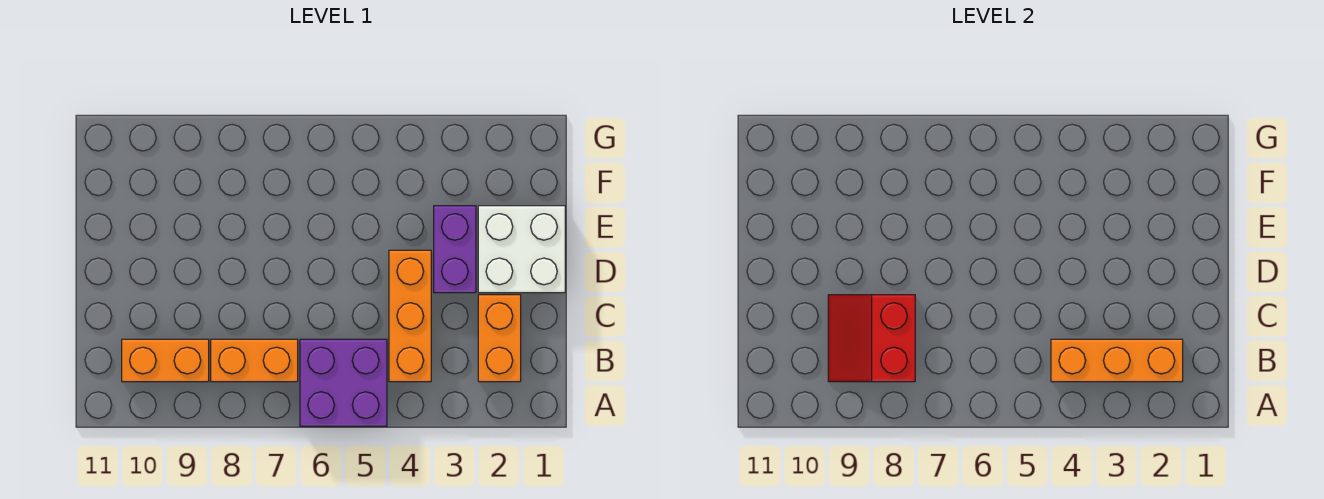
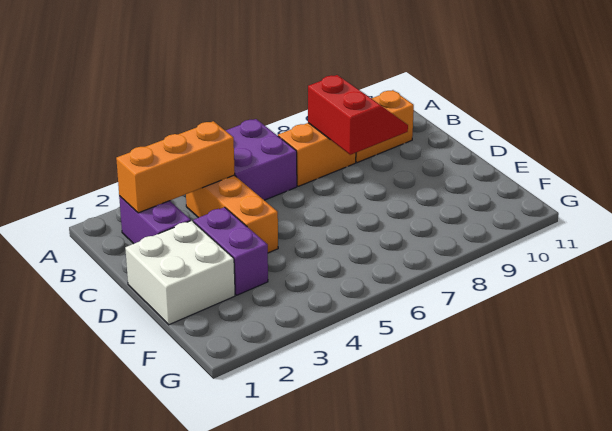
orange brick B2:C2 level 1 -> purple brick B2:C2 level 1

